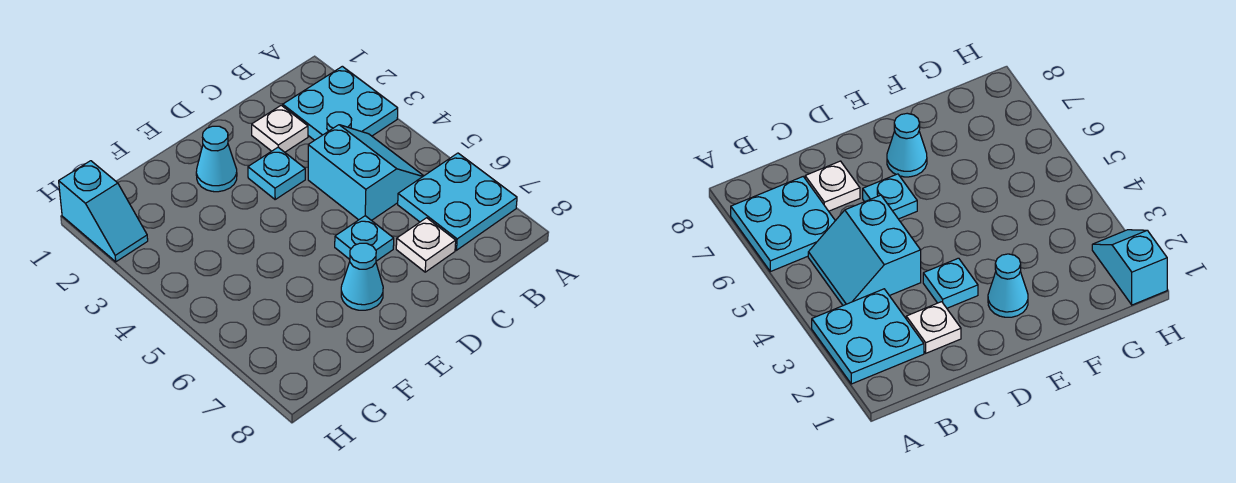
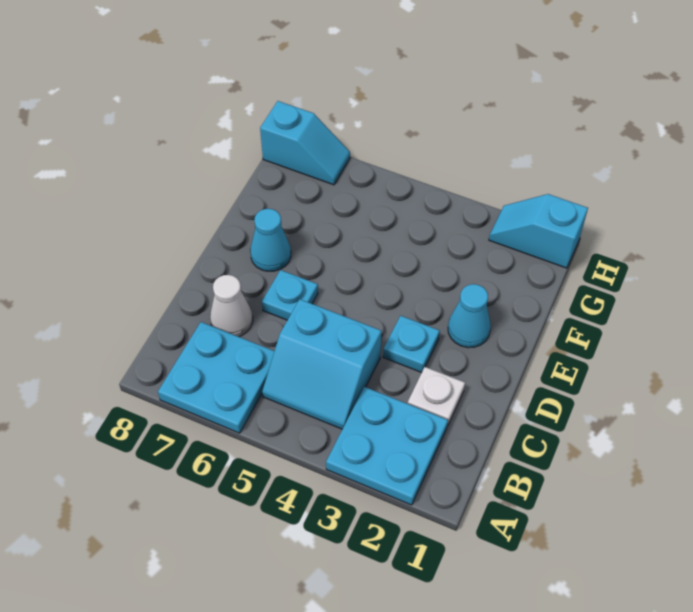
white plate C7 level 1 -> white cone C7 level 1
none -> cyan slope H7:H8 level 1 top 8

